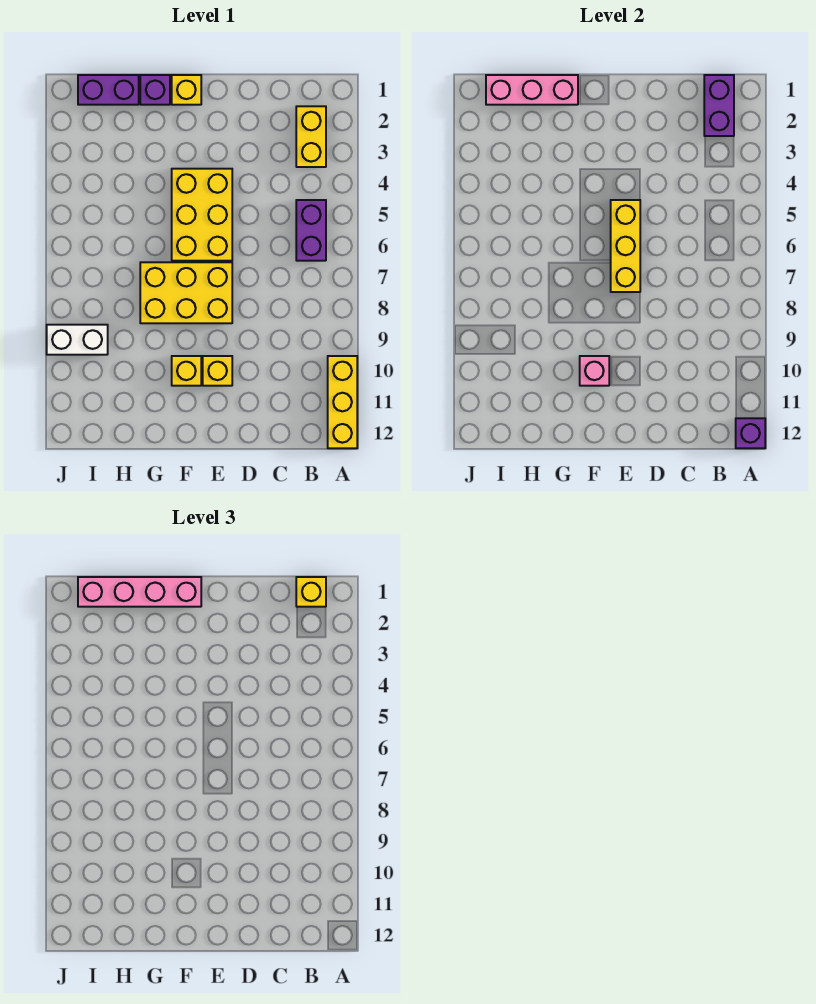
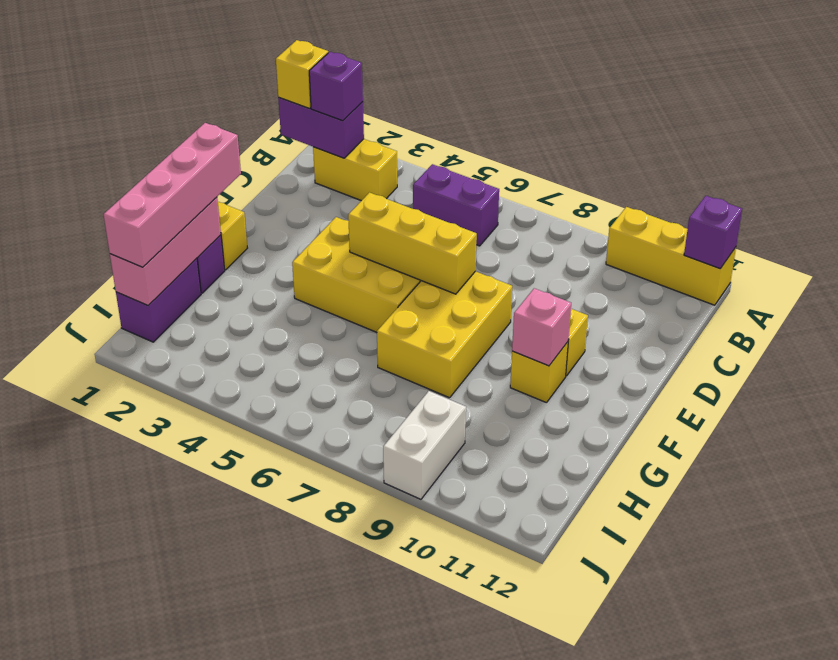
none -> purple brick B2 level 3

